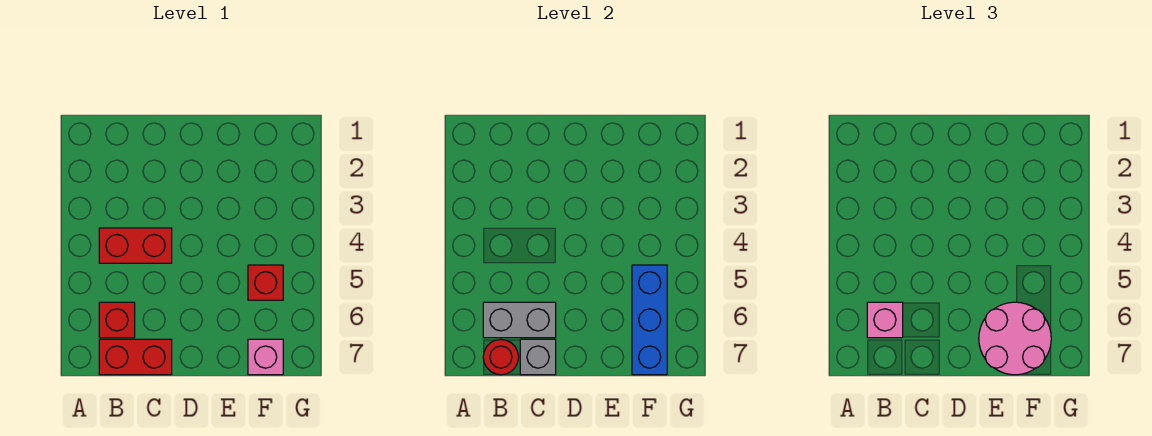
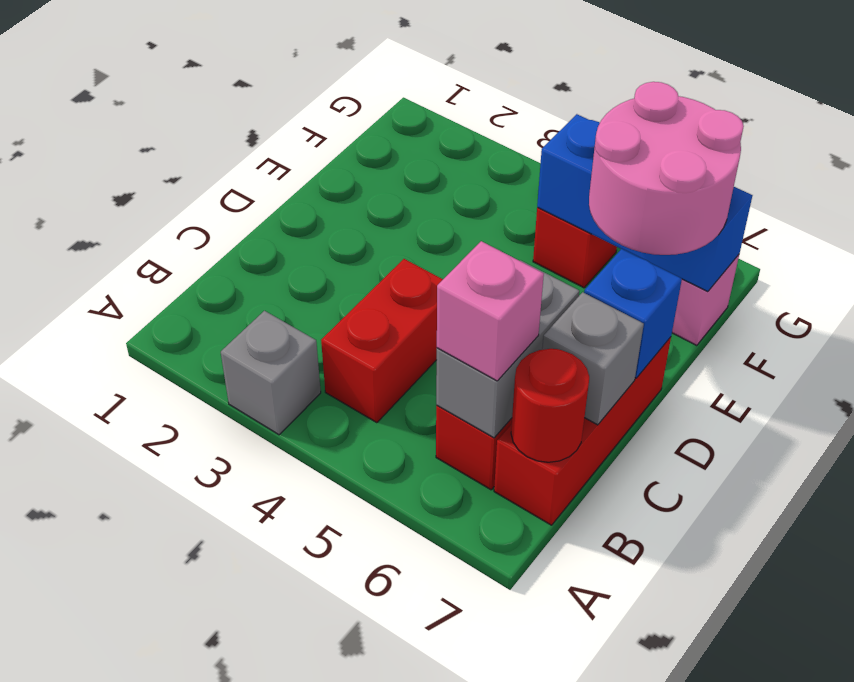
none -> grey brick A3 level 1
red brick B7:C7 level 1 -> red brick B7:D7 level 1
none -> blue brick D7 level 2

